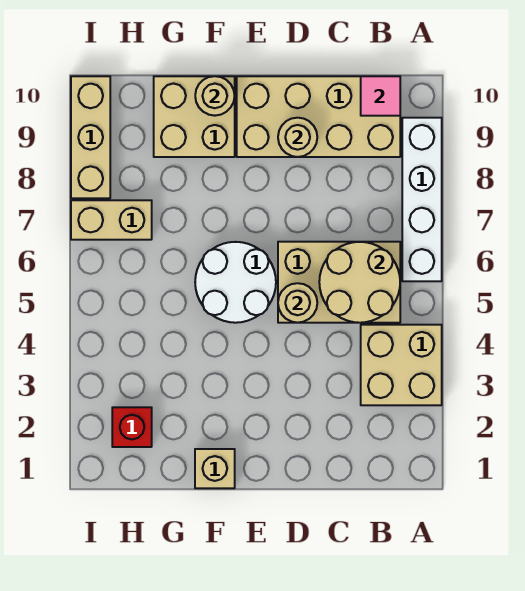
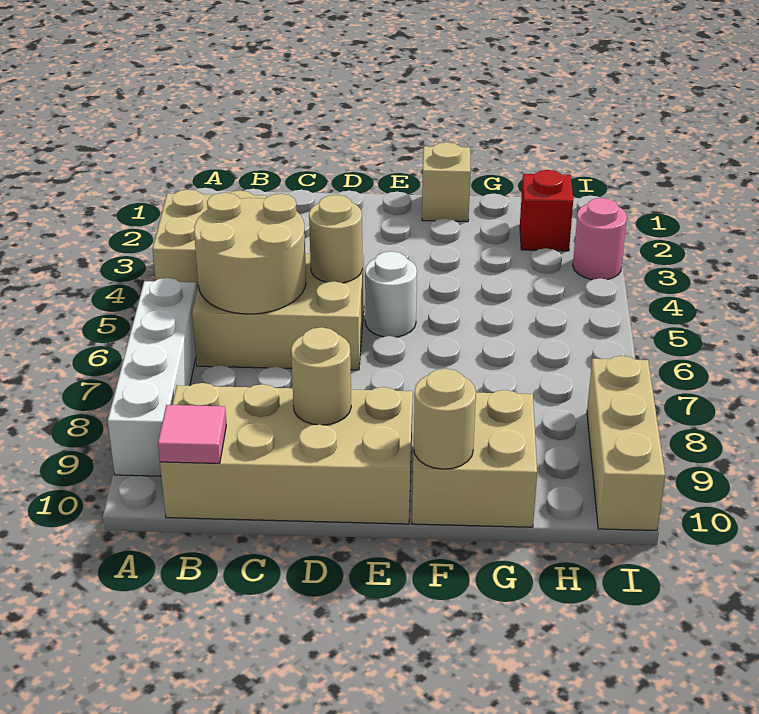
white round brick E5:F6 level 1 -> white round brick E5 level 1
tan brick H7:I7 level 1 -> none
none -> pink round brick I3 level 1

